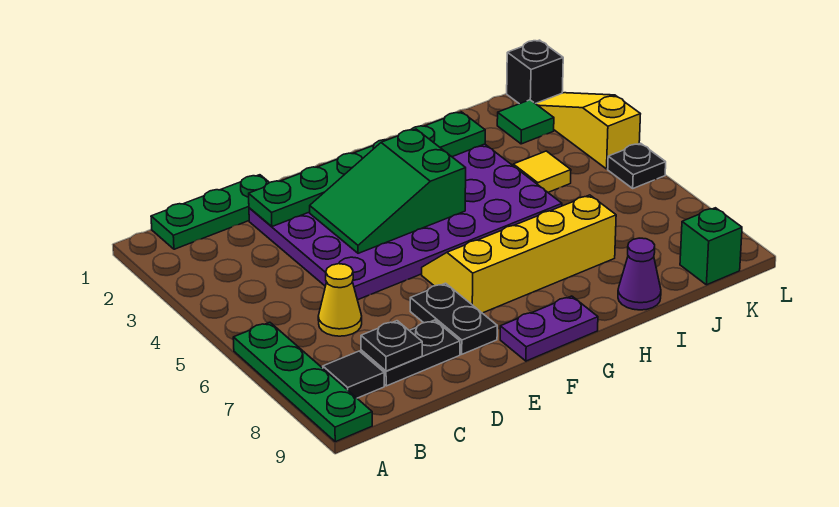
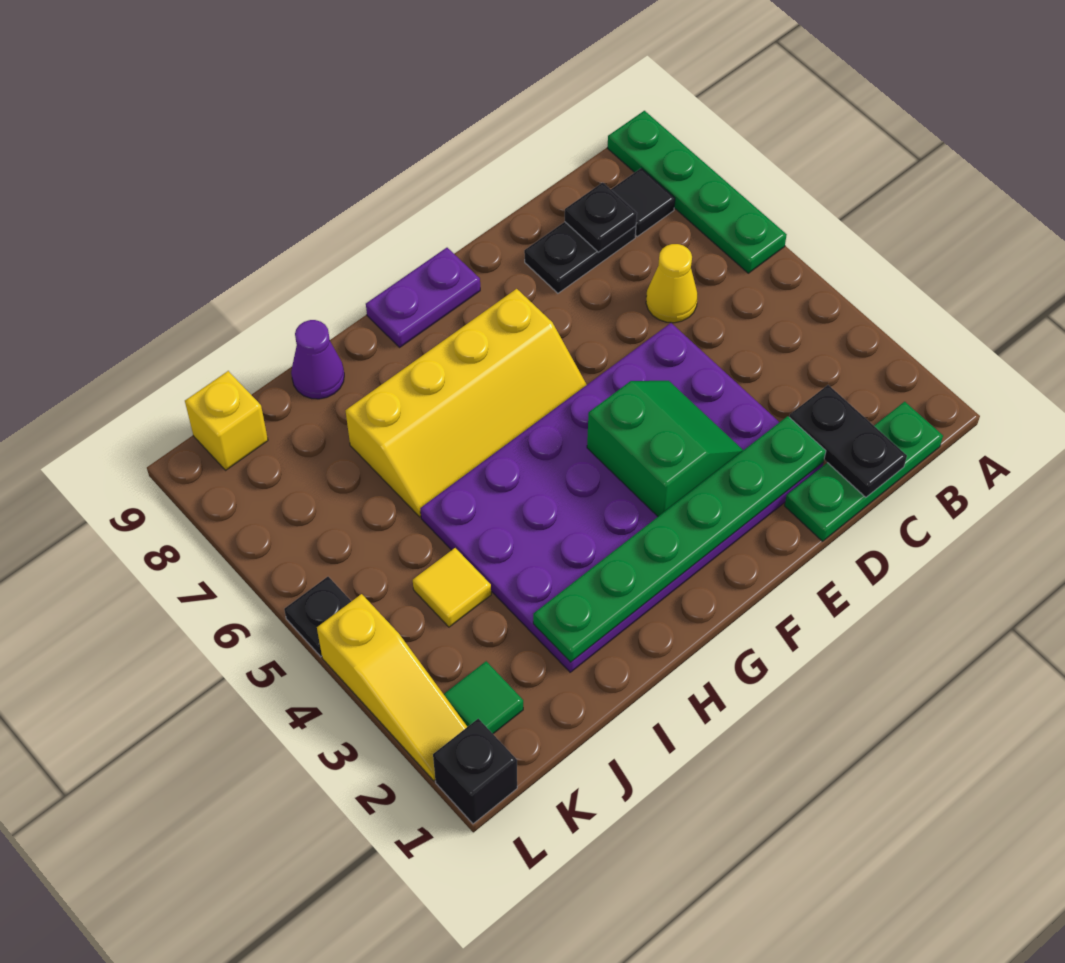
green slope E3:G4 level 2 top G -> green slope E3:F4 level 2 top F
black plate E7:E8 level 1 -> black plate C1:C2 level 2
green brick K9 level 1 -> yellow brick K9 level 1

